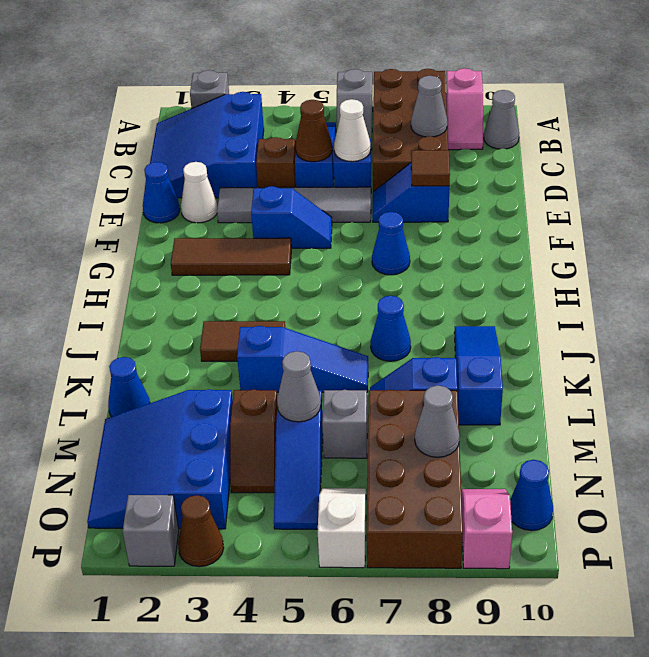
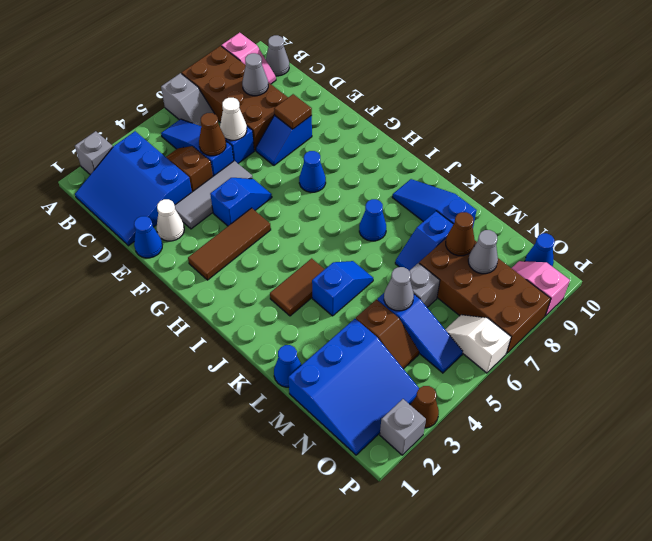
grey tile E3:E6 level 1 -> grey tile E3:E5 level 1
blue slope K4:K6 level 1 top 4 -> blue slope K4:K5 level 1 top 4
blue slope M1:O3 level 1 top 3 -> blue slope M1:O3 level 1 top M
none -> brown cone M8 level 2

